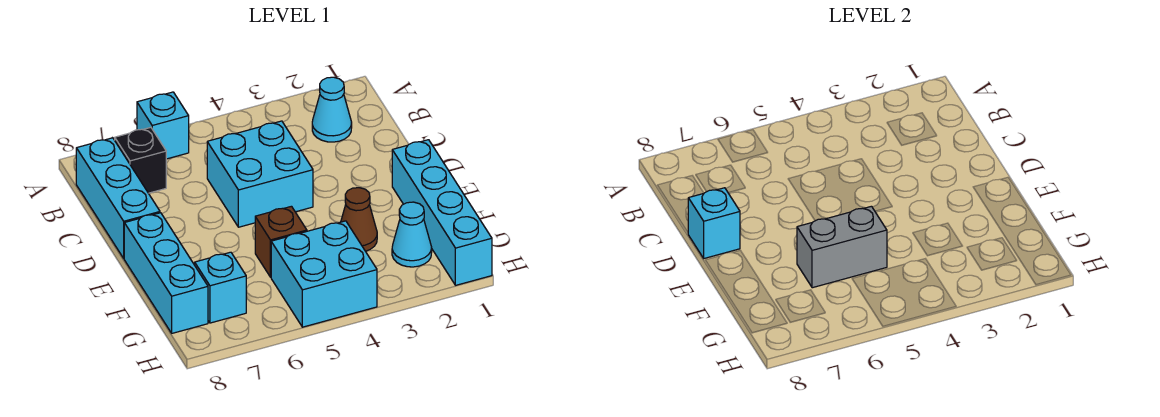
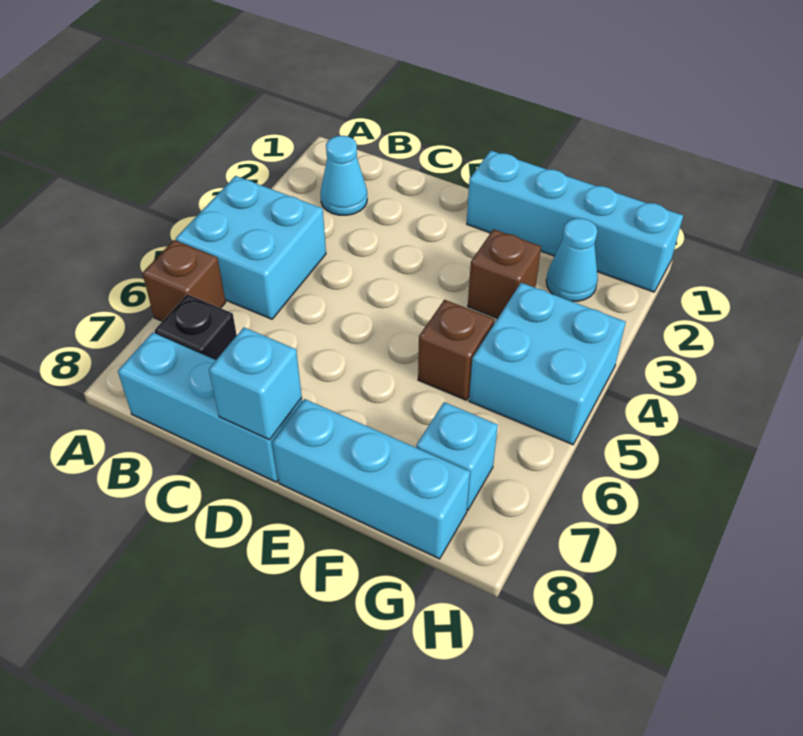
cyan brick A6 level 1 -> brown brick A6 level 1
cyan brick C4:D5 level 1 -> cyan brick A4:B5 level 1
brown cone F3 level 1 -> brown brick F3 level 1
grey brick F5:F6 level 2 -> none

